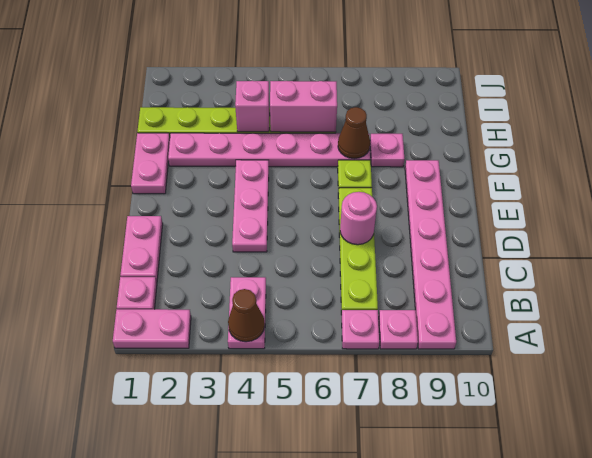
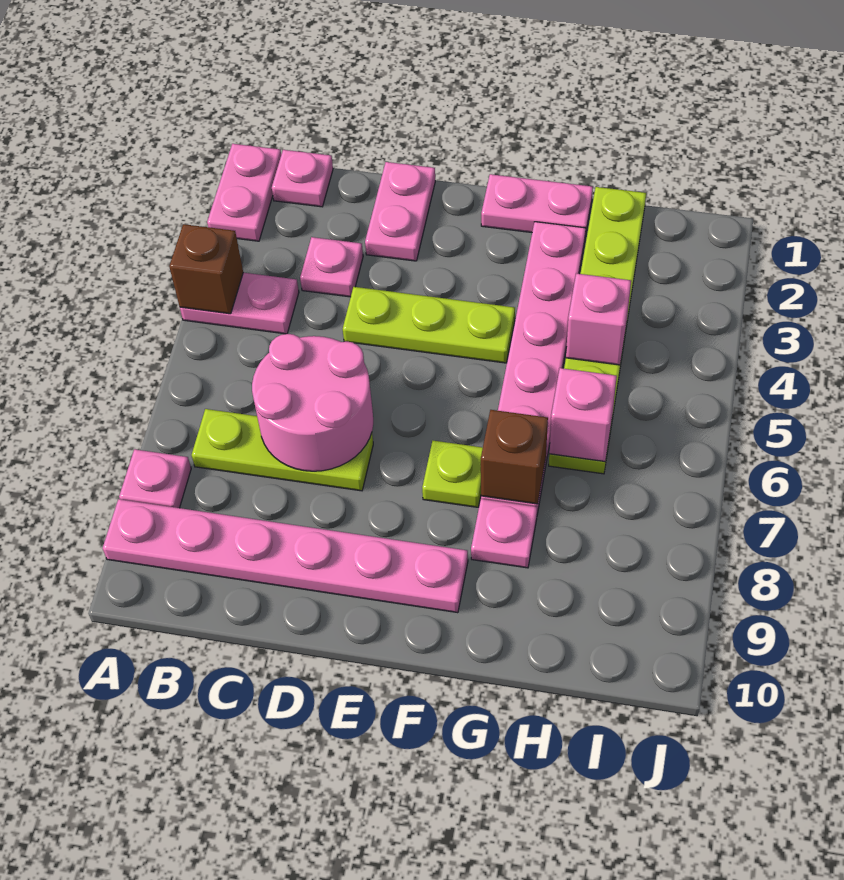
brown cone A4 level 2 -> brown brick A4 level 2
pink plate A7 level 1 -> pink plate C3 level 1
lime plate B7:E7 level 1 -> lime plate B7:D7 level 1
pink plate C1:D1 level 1 -> pink plate D1:D2 level 1
pink plate D4:F4 level 1 -> lime plate D4:F4 level 1
pink round brick D7 level 2 -> pink round brick C6:D7 level 2
brown cone G7 level 2 -> brown brick G7 level 2
pink brick H5:H6 level 2 -> pink brick H6 level 2

